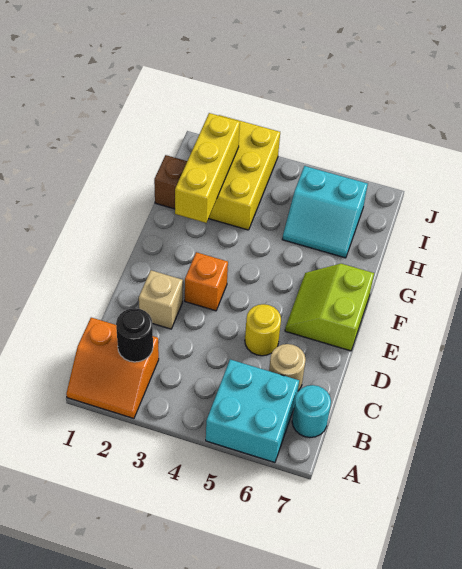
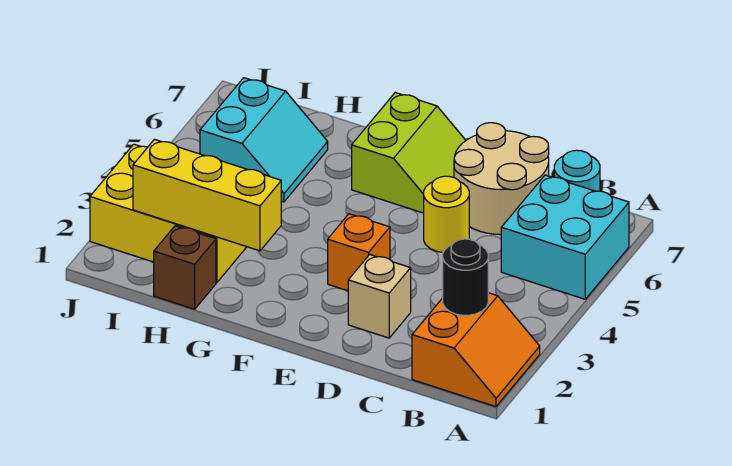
tan round brick C6 level 1 -> tan round brick C6:D7 level 1
lime slope E6:F7 level 1 top 7 -> lime slope E6:F7 level 1 top F

